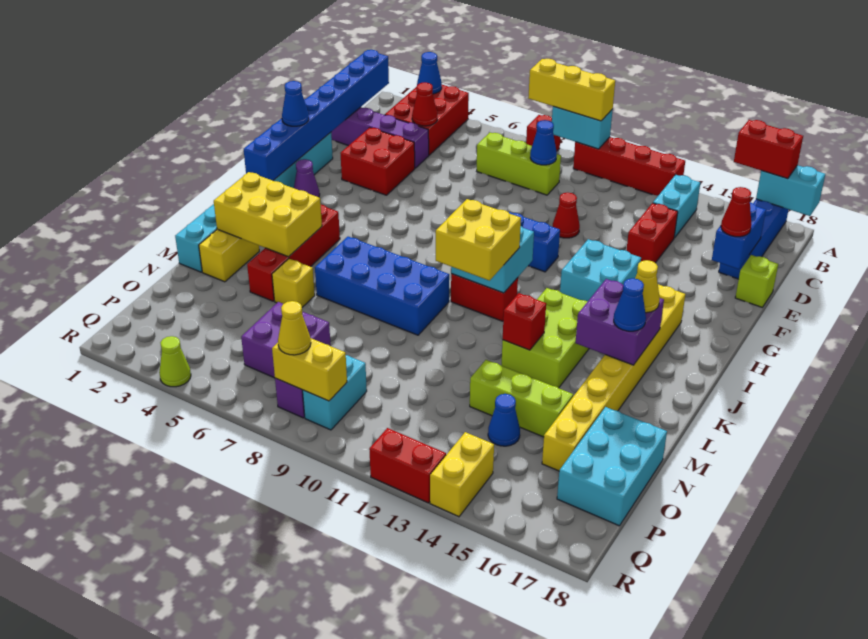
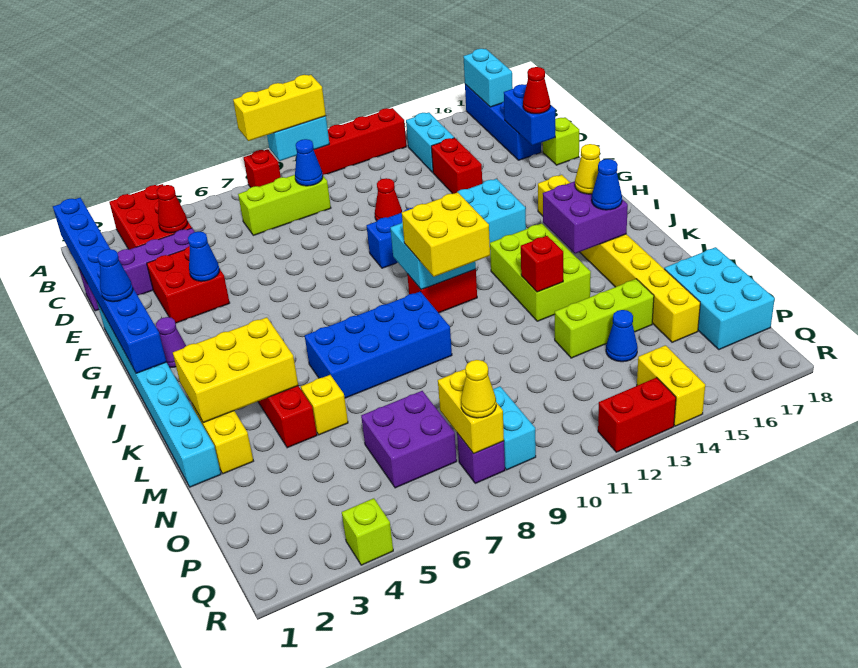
blue cone A3 level 2 -> blue cone F4 level 2
red brick A16:A17 level 3 -> none
cyan brick A17:A18 level 2 -> cyan brick A17:B17 level 2
yellow brick Q8:Q9 level 2 -> yellow brick P8:Q8 level 2
lime cone R4 level 1 -> lime brick R4 level 1

